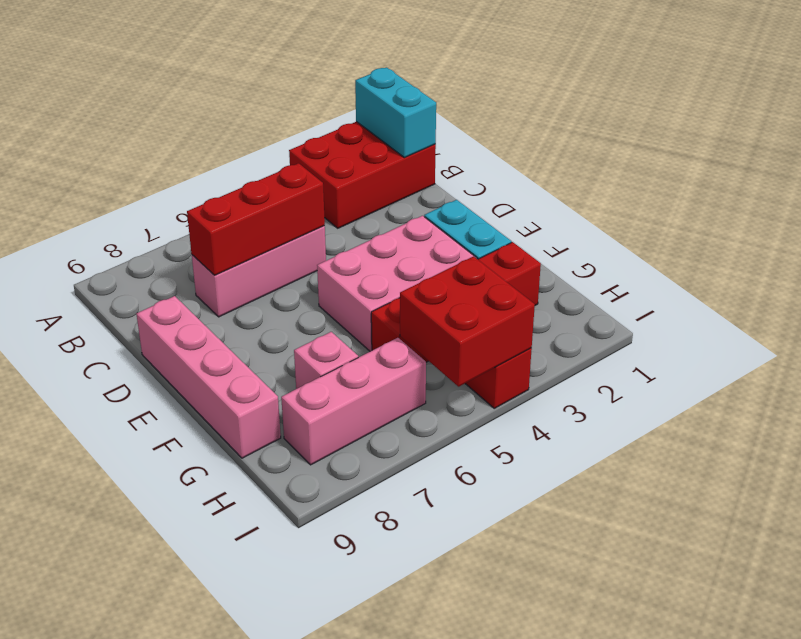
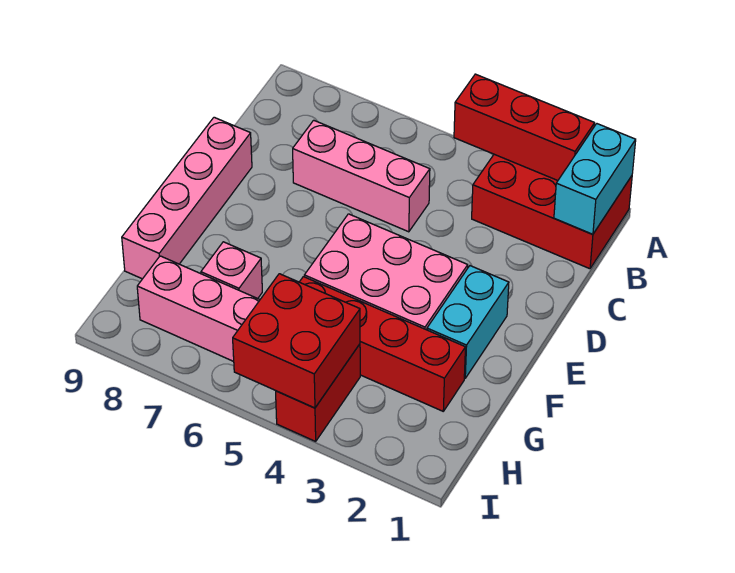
red brick C5:C7 level 2 -> red brick A2:A4 level 2

